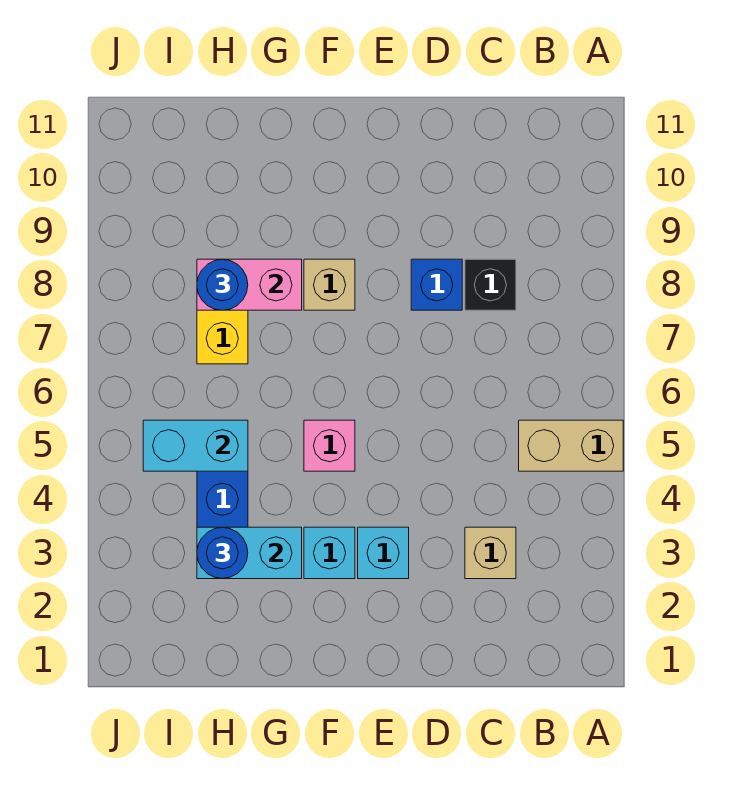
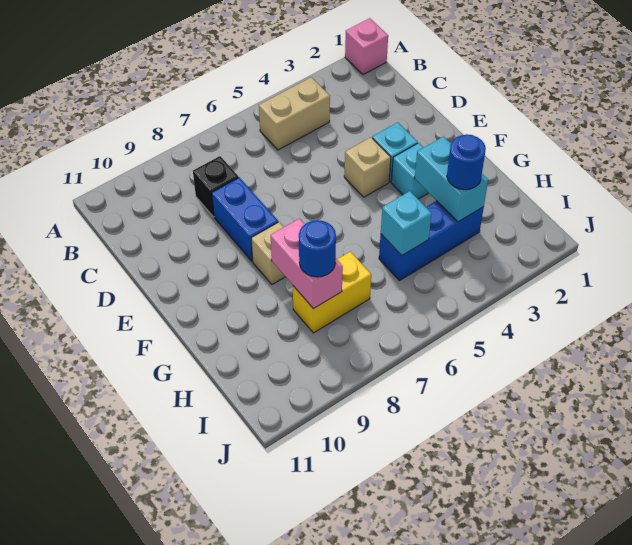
tan brick A5:B5 level 1 -> tan brick B4:B5 level 1
tan brick C3 level 1 -> tan brick E4 level 1
blue brick D8 level 1 -> blue brick D8:E8 level 1
pink brick F5 level 1 -> pink brick A1 level 1
cyan brick H5:I5 level 2 -> cyan brick H5 level 2

